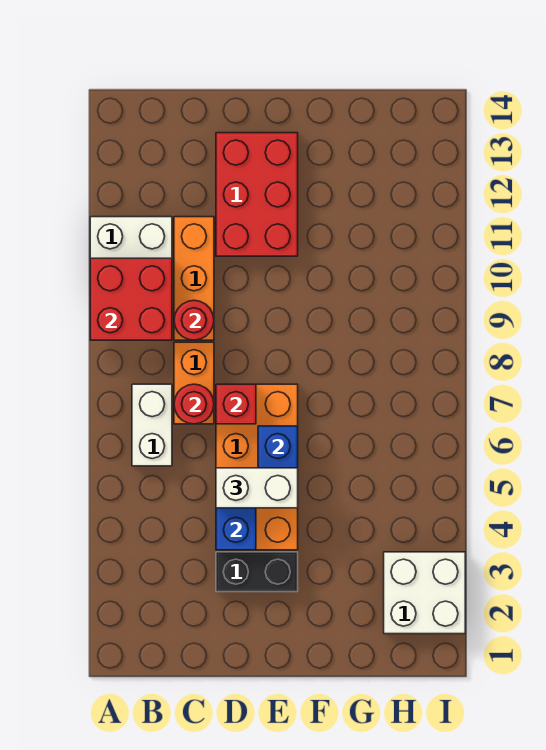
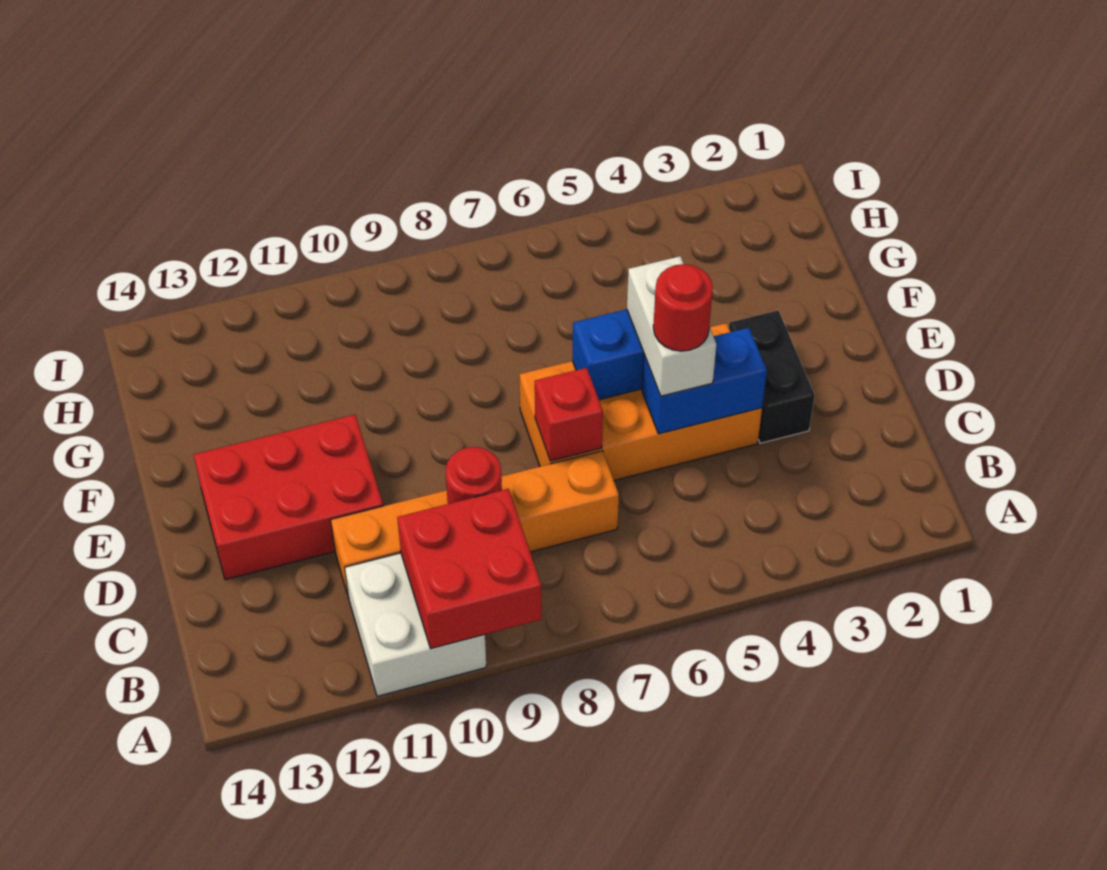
white brick B6:B7 level 1 -> none
red round brick C7 level 2 -> red round brick D5 level 4
white brick H2:I3 level 1 -> none

